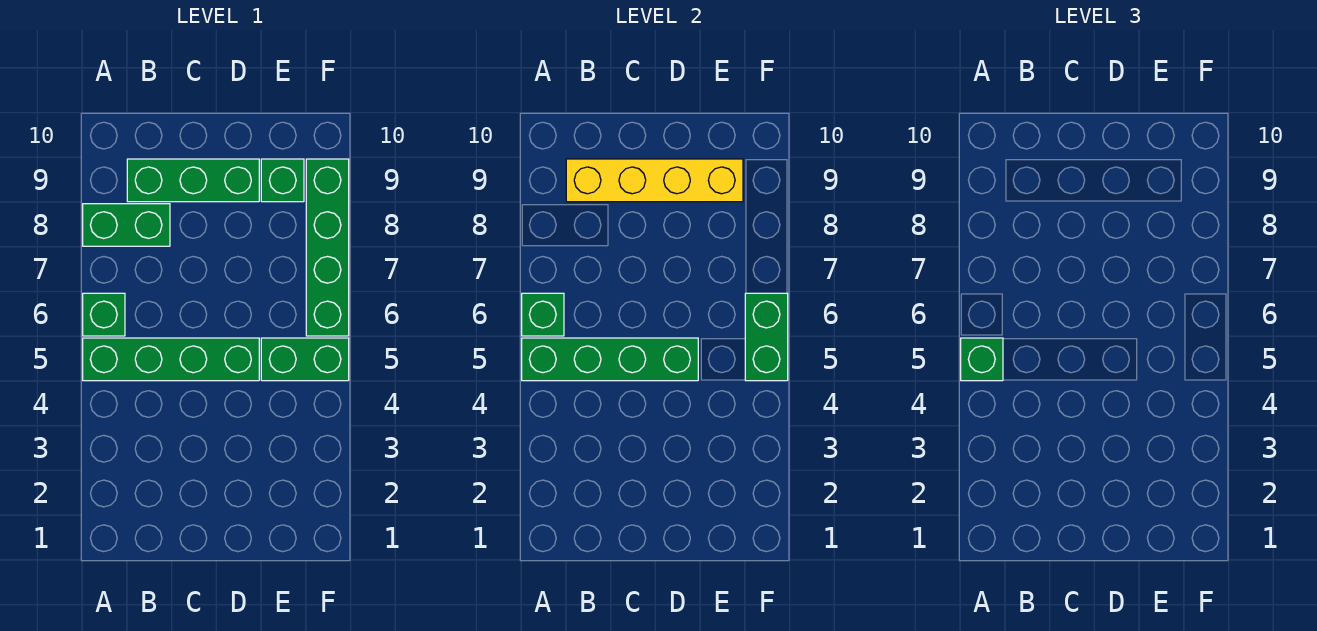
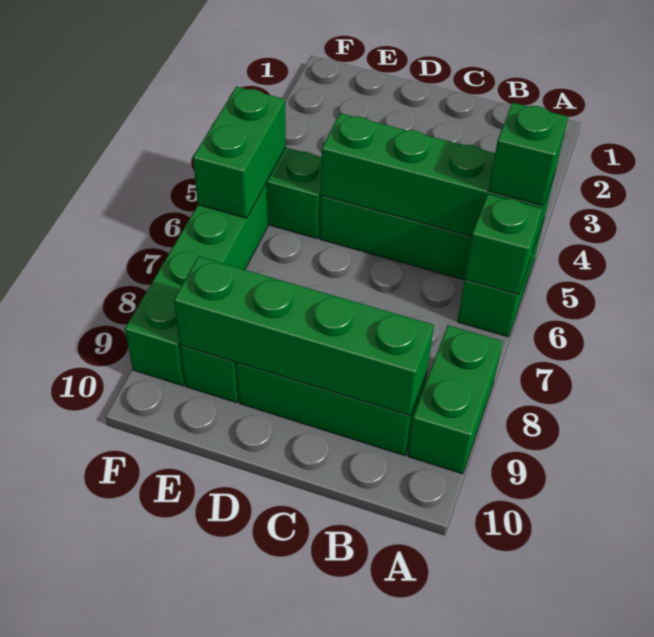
green brick A8:B8 level 1 -> green brick A8:A9 level 1
yellow brick B9:E9 level 2 -> green brick B9:E9 level 2

